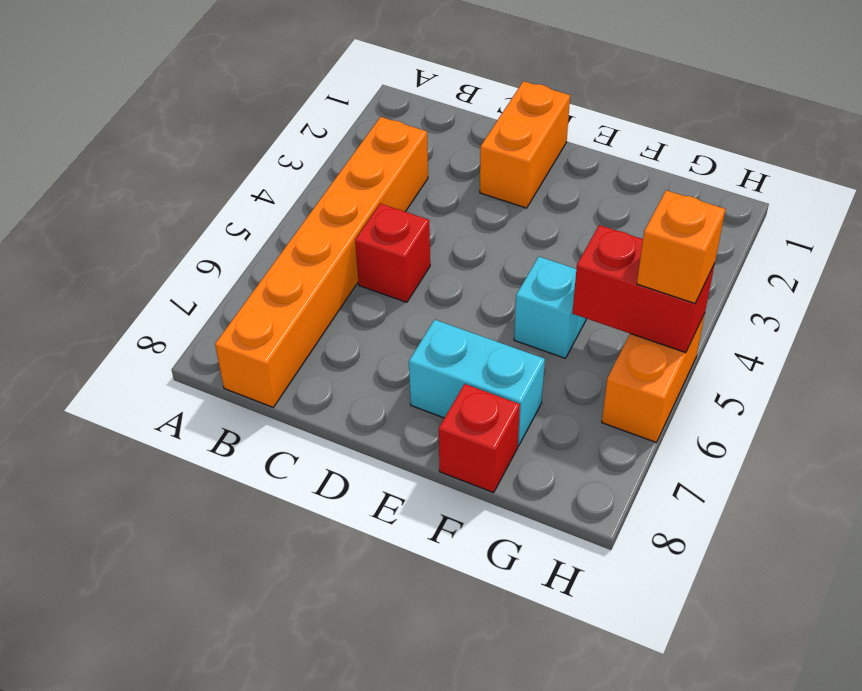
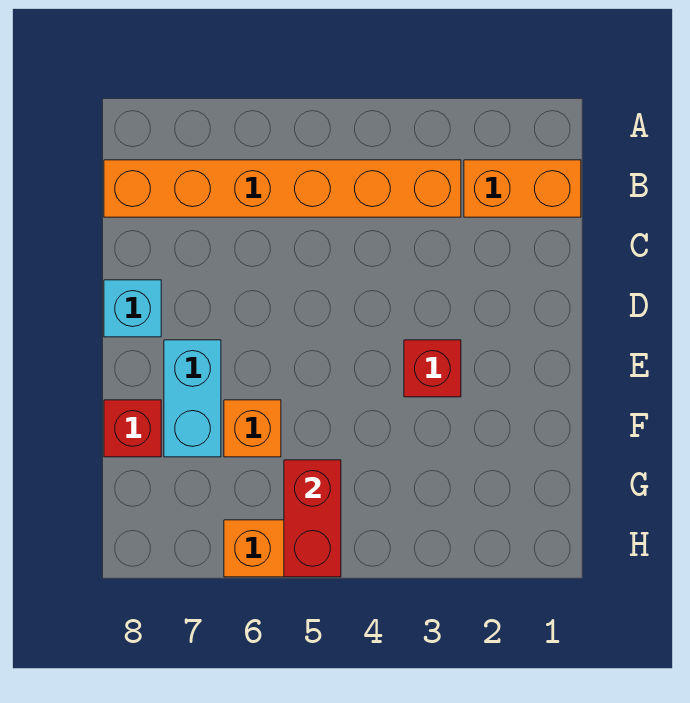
red brick C5 level 1 -> red brick E3 level 1
orange brick D1:D2 level 1 -> orange brick B1:B2 level 1
cyan brick F5 level 1 -> cyan brick D8 level 1
orange brick H5 level 3 -> orange brick F6 level 1

